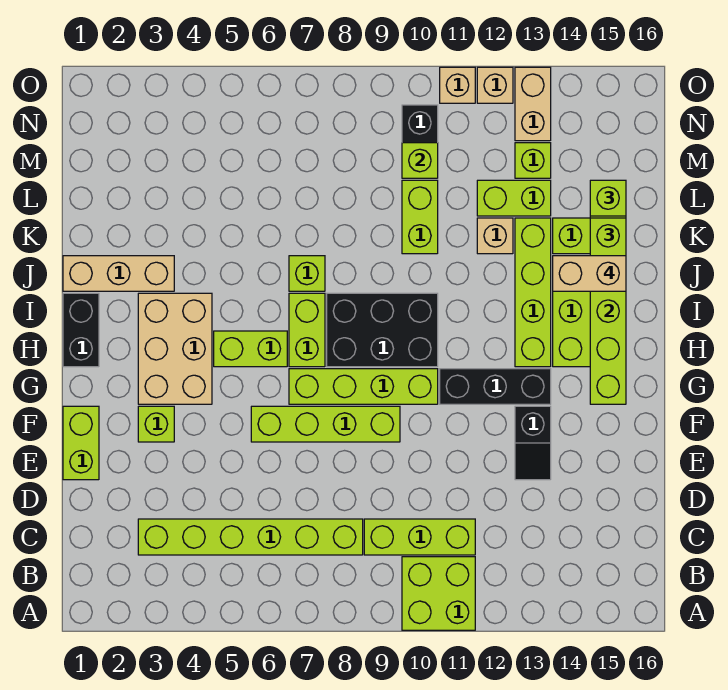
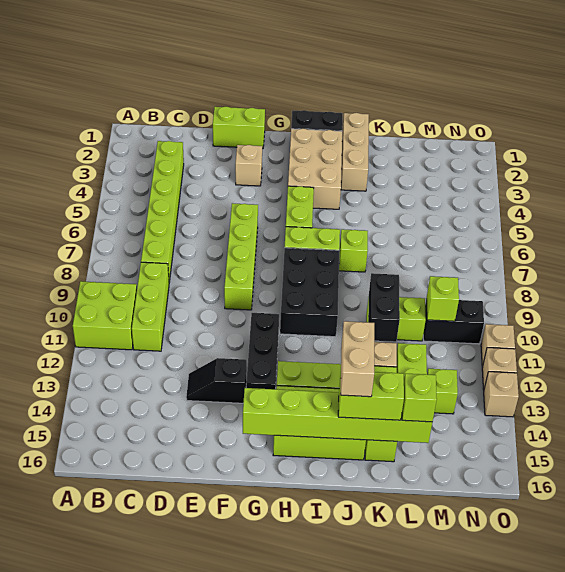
lime brick F3 level 1 -> tan brick F3 level 1
tan brick G3:I4 level 1 -> tan brick H2:I4 level 1
lime brick G7:G10 level 1 -> none
none -> black brick K10:K11 level 2
tan brick N13:O13 level 1 -> tan brick O13 level 1

